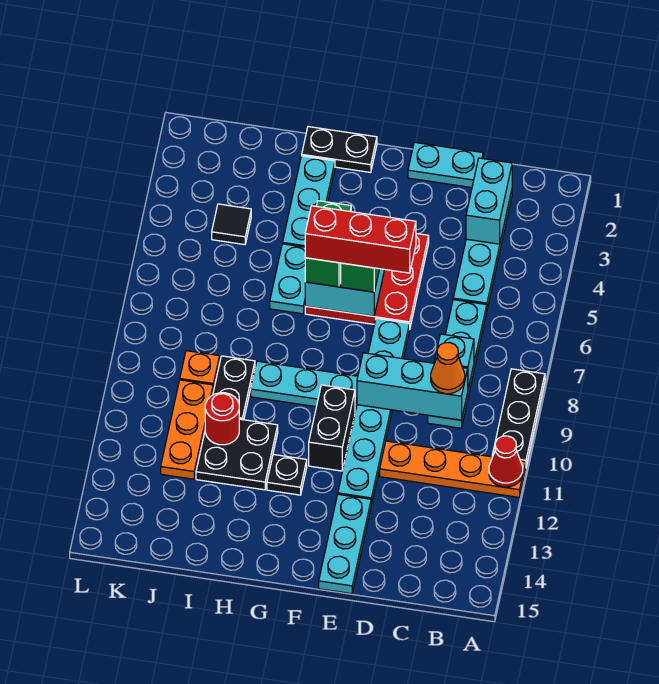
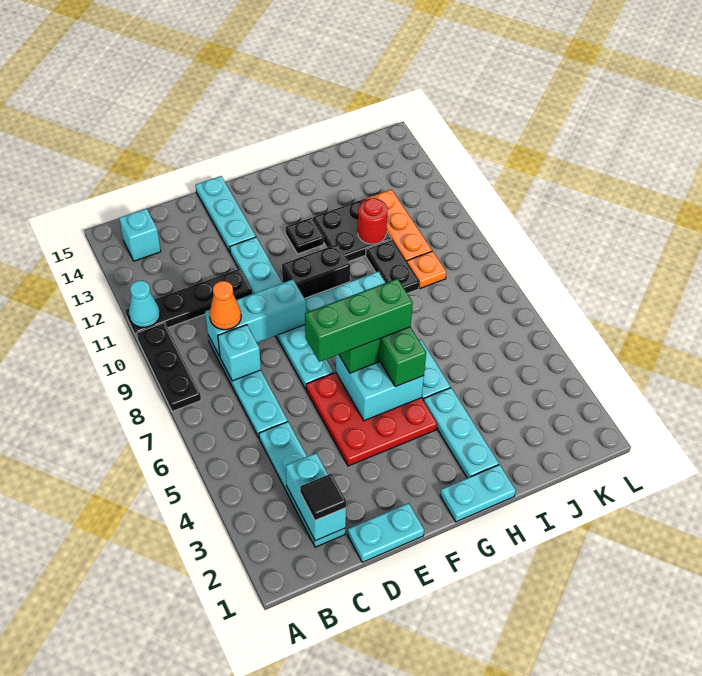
orange plate A11:D11 level 1 -> black plate A11:D11 level 1
red cone A11 level 2 -> cyan cone A11 level 2
none -> cyan brick B14 level 1
red brick E6:G6 level 4 -> green brick E6:G6 level 4
black brick F10:F11 level 1 -> black brick F10:G10 level 1
black plate G1:H1 level 1 -> cyan plate G1:H1 level 1
black tile J4 level 1 -> black tile C2 level 3

